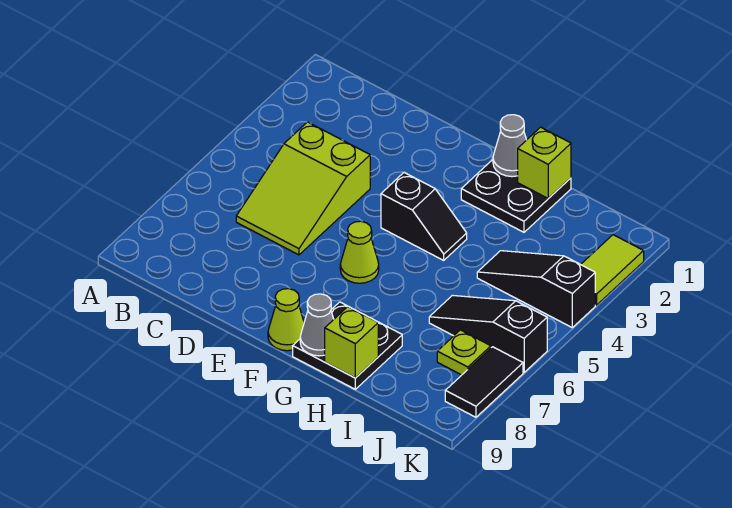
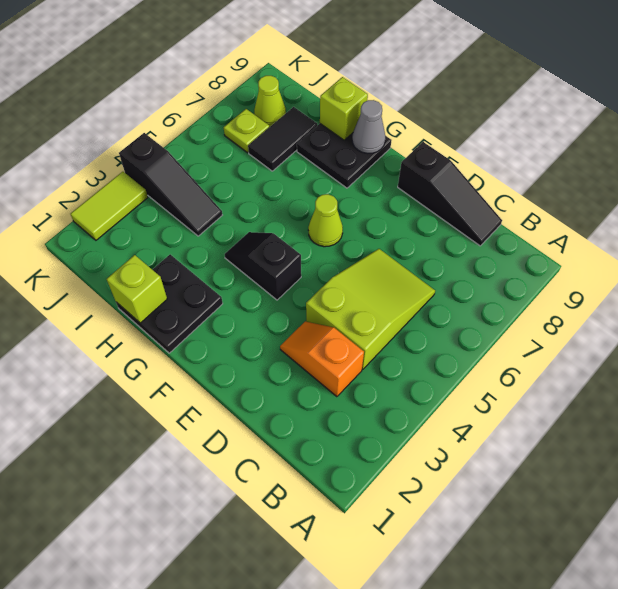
none -> orange slope C3:D3 level 1 top C
lime cone F9 level 1 -> lime cone J8 level 1
grey cone G1 level 2 -> none
black slope I6:K6 level 1 top K -> black slope C9:E9 level 1 top E
black tile K7:K8 level 1 -> black tile I7:I8 level 1

